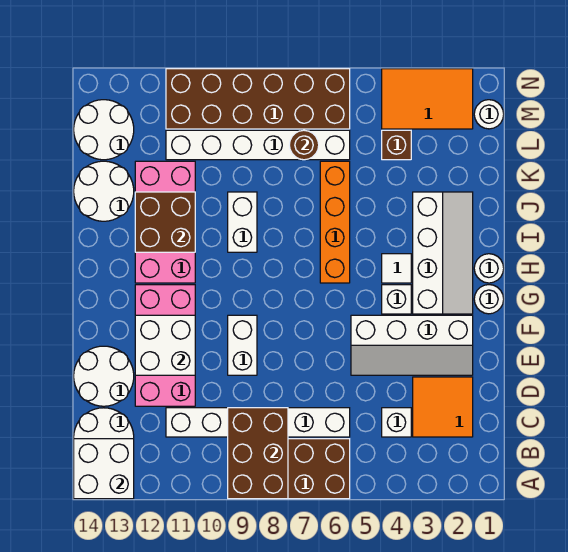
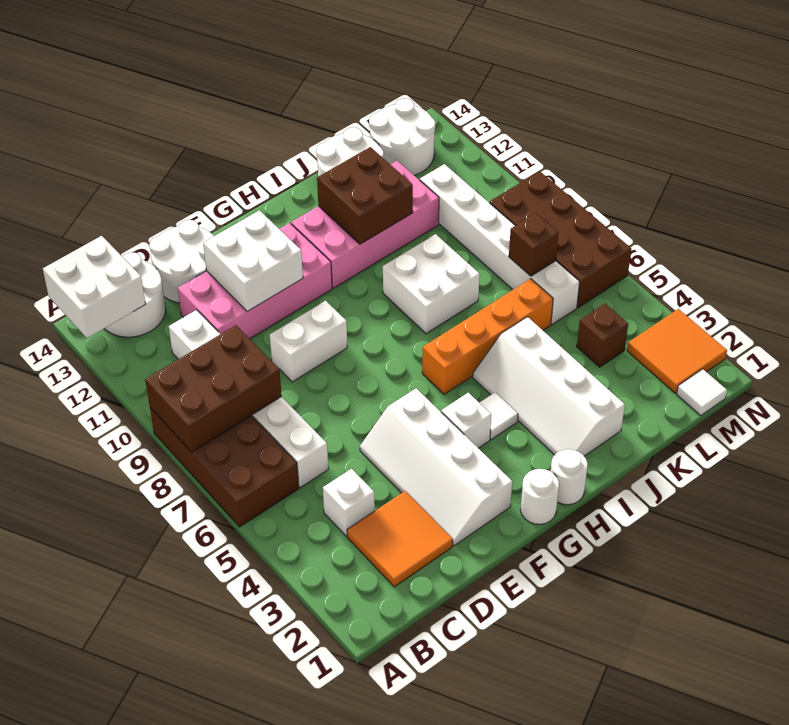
white slope G2:J3 level 1 top 3 -> white slope I2:J5 level 1 top J
white brick I9:J9 level 1 -> white brick I8:J9 level 1
brown round brick L7 level 2 -> brown brick L7 level 2
white round brick M1 level 1 -> white tile M1 level 1
orange tile M2:N4 level 1 -> orange tile M2:N3 level 1
brown brick M6:N11 level 1 -> brown brick M6:N9 level 1

